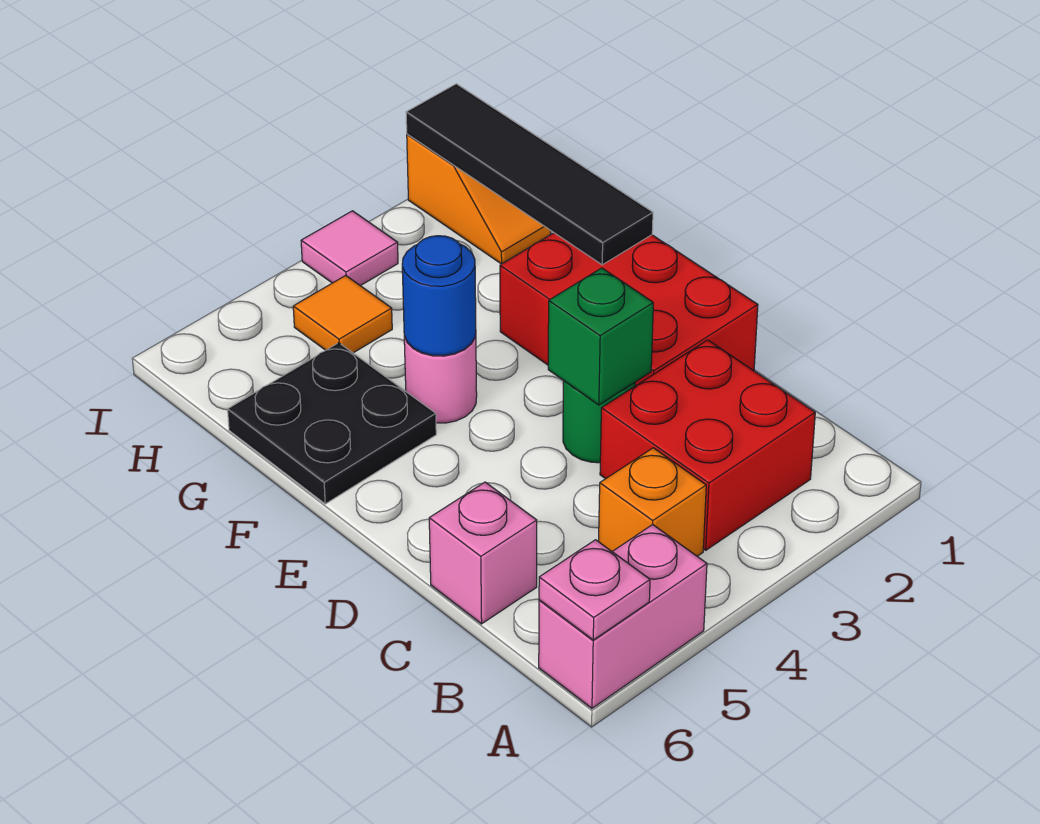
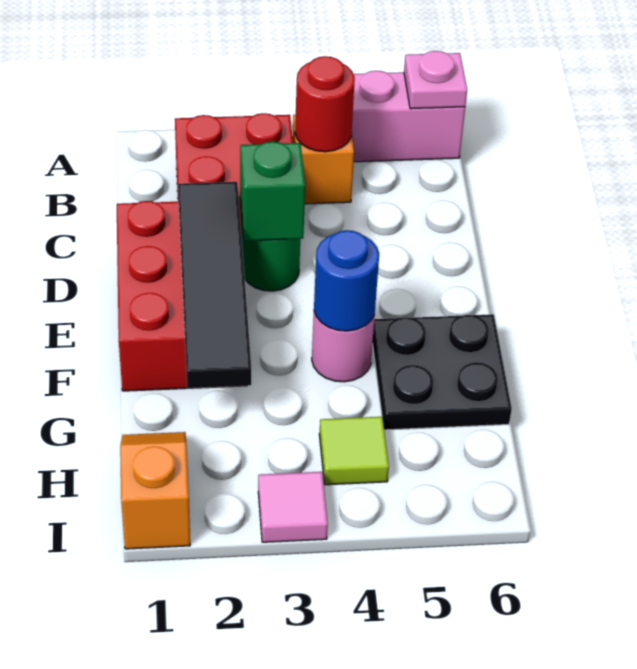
none -> red round brick B4 level 2
pink brick C6 level 1 -> none
black tile F1:I1 level 2 -> black tile D2:G2 level 2
orange tile H4 level 1 -> lime tile H4 level 1

